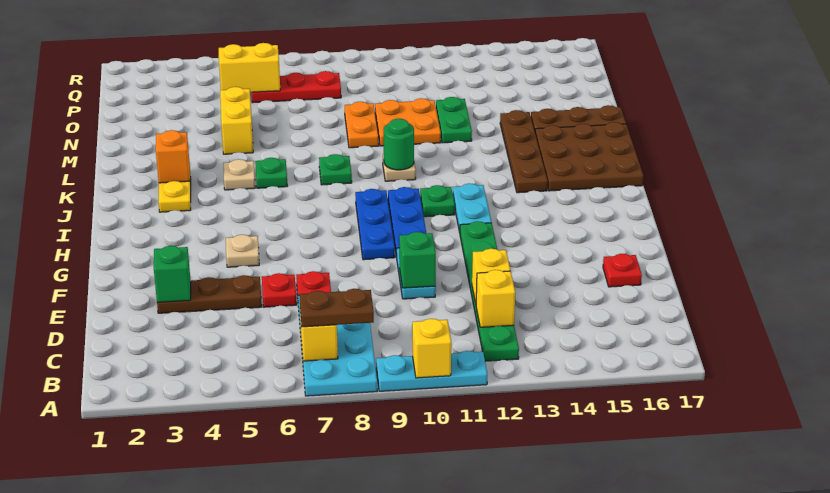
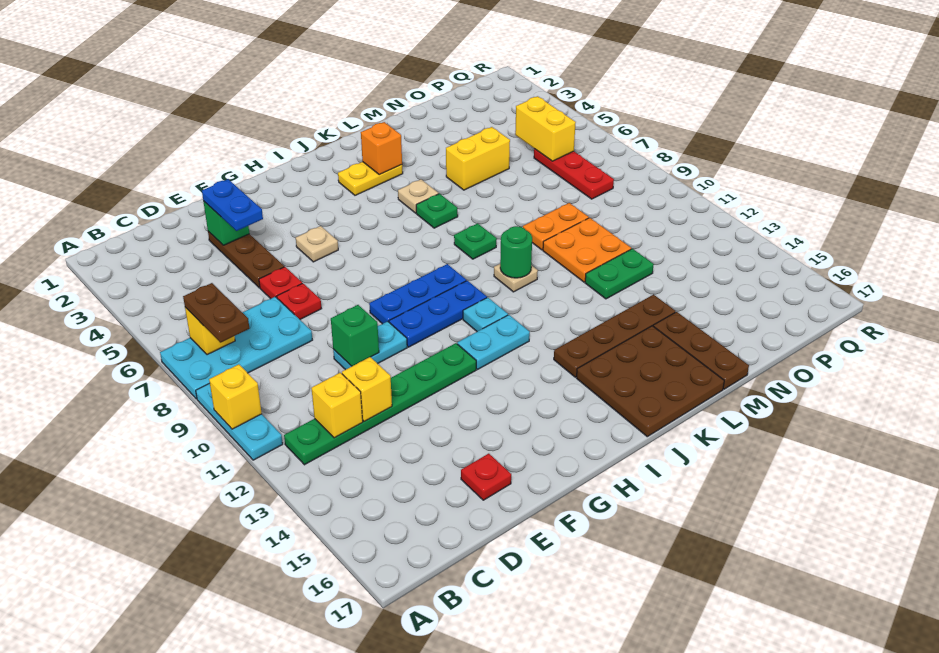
none -> blue plate E3:E4 level 3
green plate I11 level 1 -> cyan plate I11 level 1

